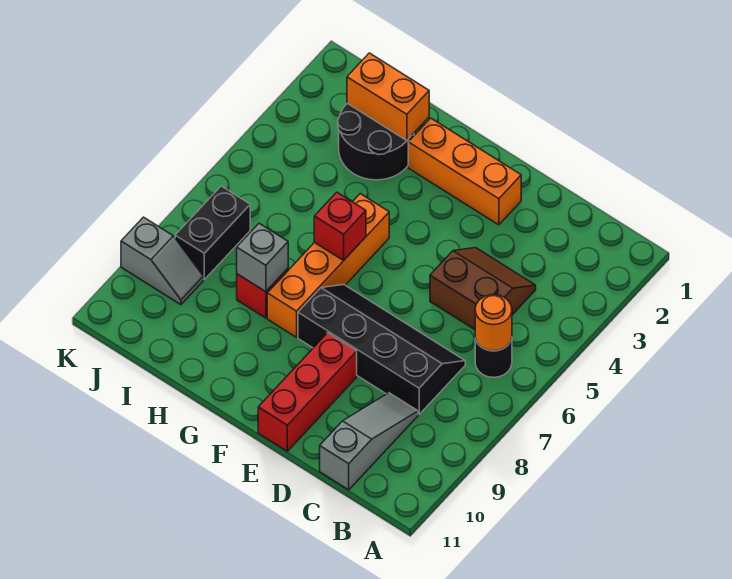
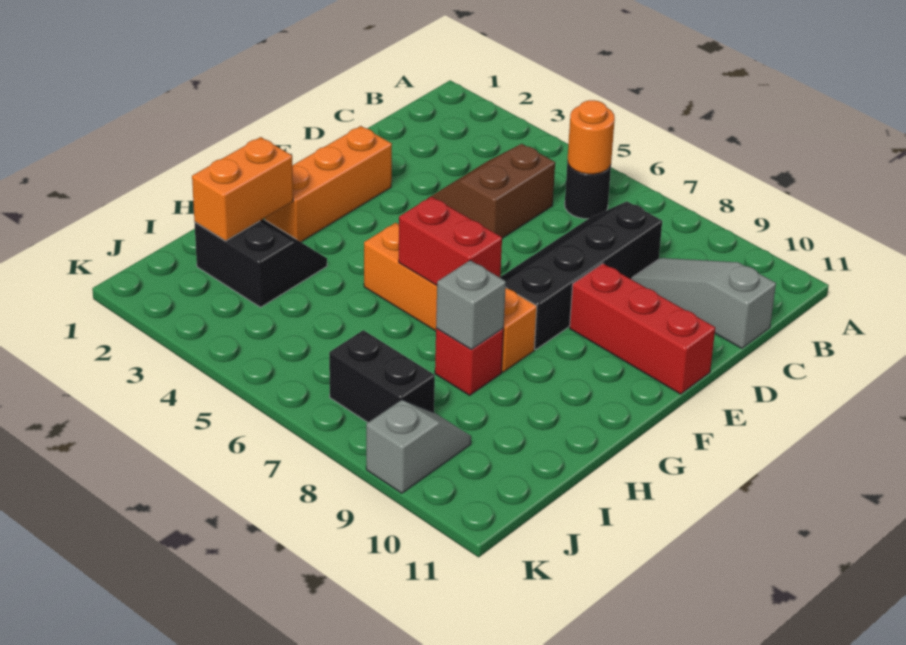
red brick G6 level 2 -> red brick G6:G7 level 2
black round brick H2:I3 level 1 -> black slope H2:I3 level 1 top I

